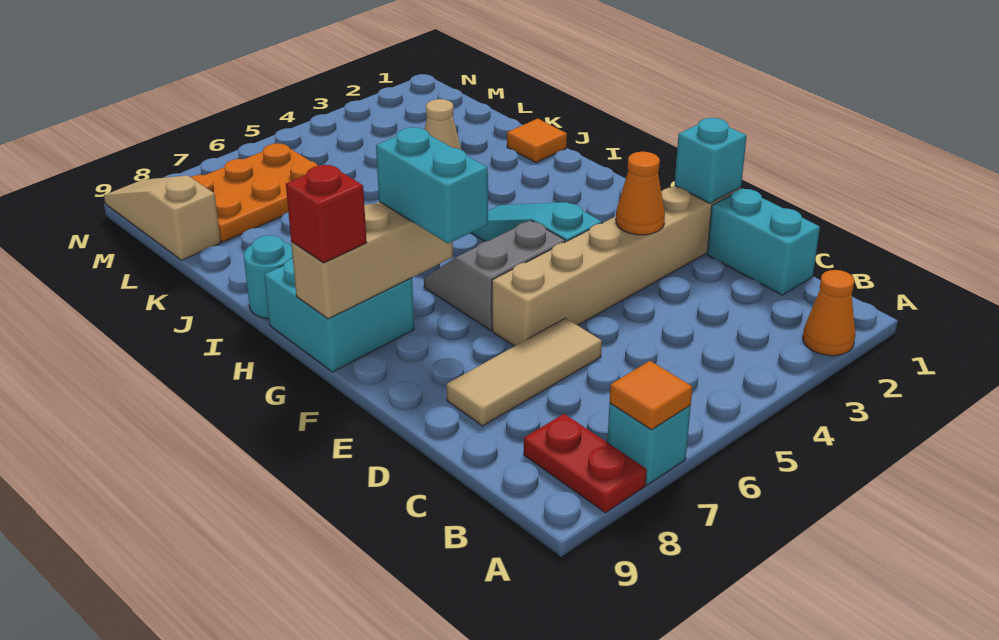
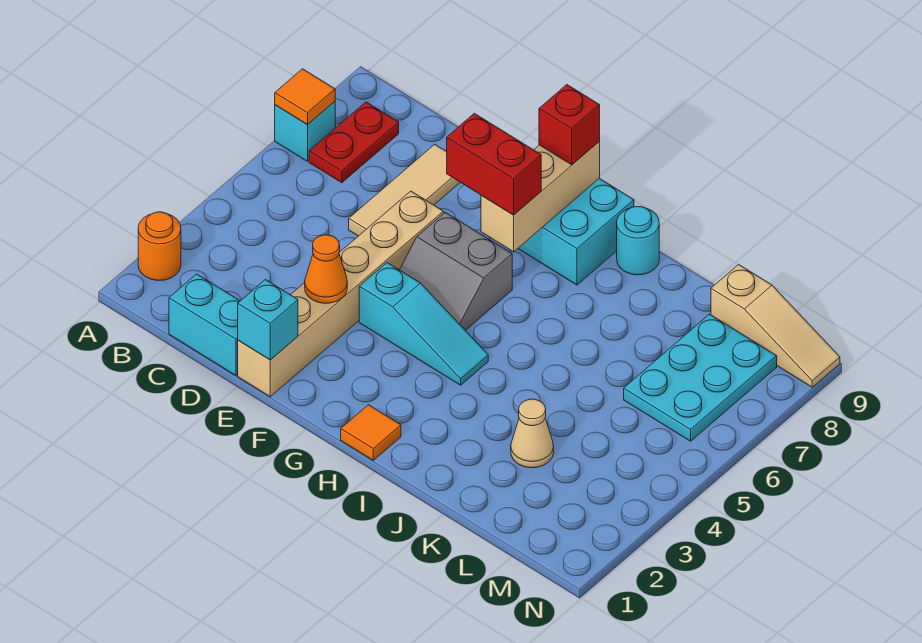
orange cone A2 level 1 -> orange round brick A2 level 1
red plate A8:B8 level 1 -> red plate B7:B8 level 1
grey slope F5:G6 level 1 top F -> grey slope F5:G6 level 1 top 6
cyan brick F7:G7 level 3 -> red brick F7:G7 level 3
orange tile J1 level 1 -> orange tile H1 level 1
orange plate L6:M8 level 1 -> cyan plate L6:M8 level 1

